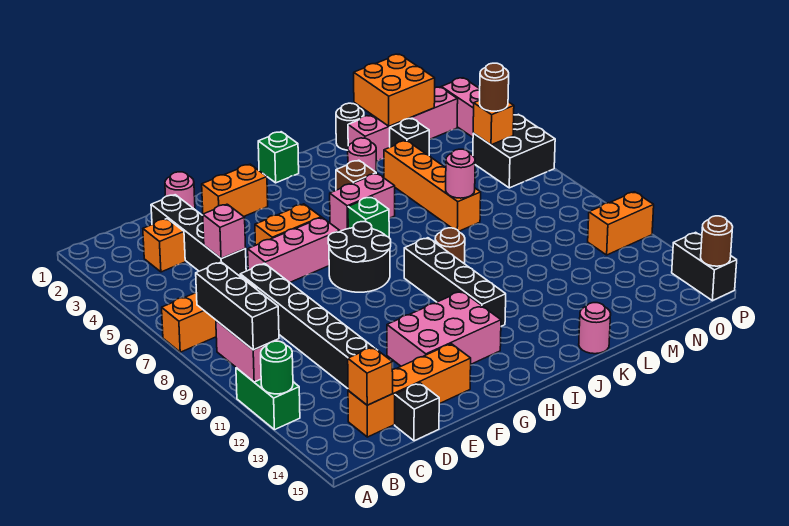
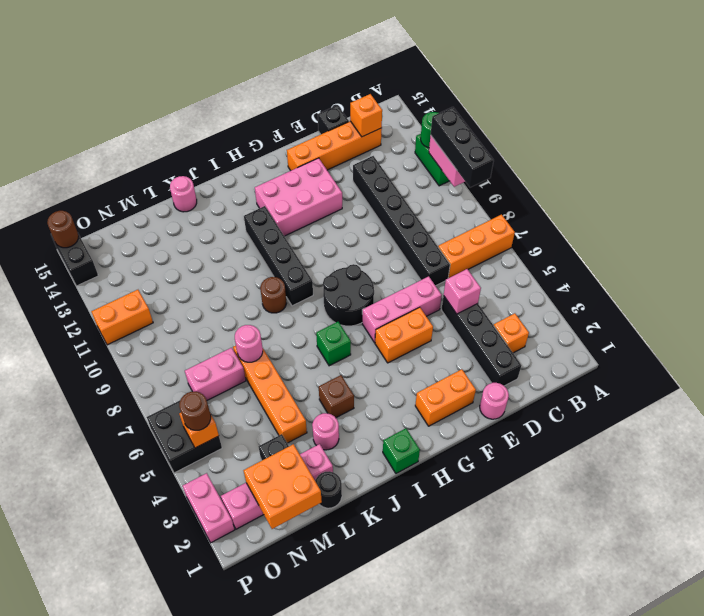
pink brick I5:J5 level 1 -> pink brick M7:N7 level 1

